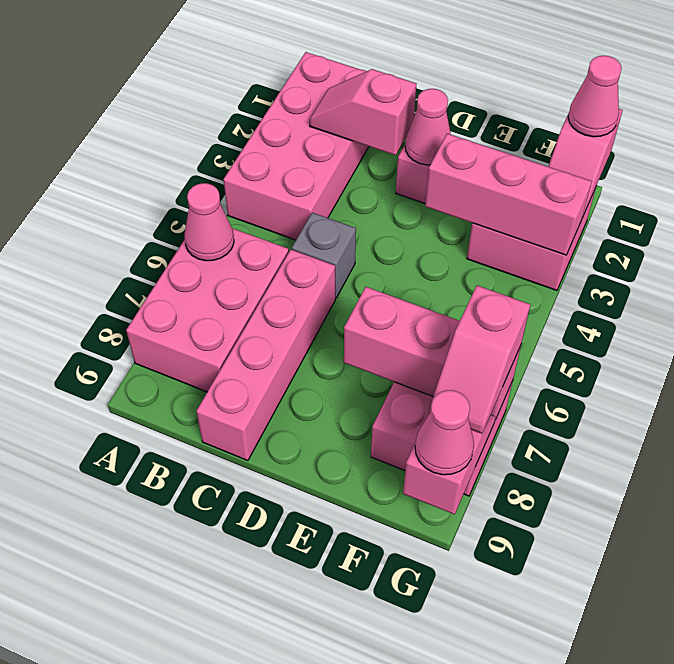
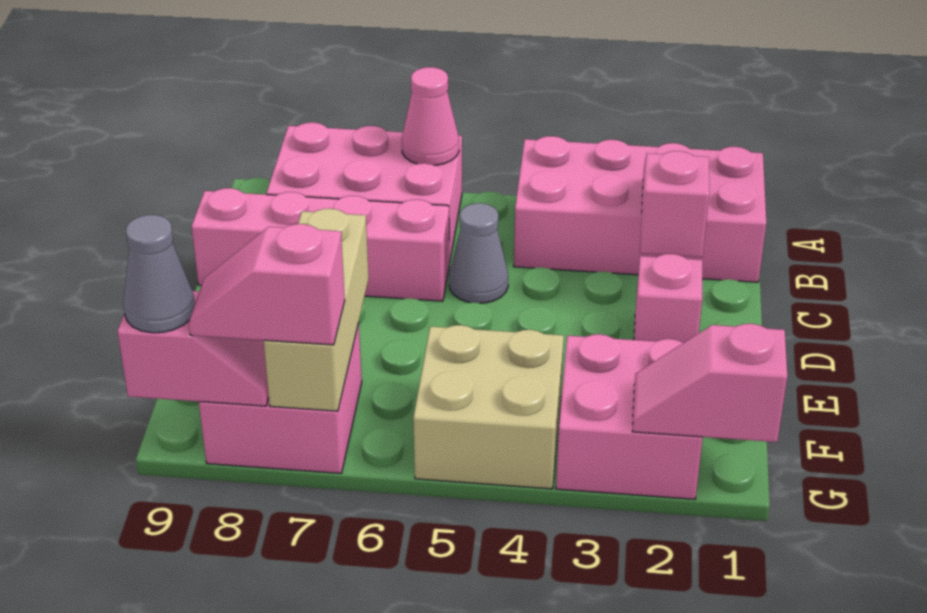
grey brick C5 level 1 -> grey cone C5 level 1
pink cone D2 level 2 -> none
pink brick E3:G3 level 2 -> none
pink brick E7:G7 level 2 -> tan brick E7:G7 level 2
none -> tan brick F4:G5 level 1
pink cone G1 level 3 -> none
pink cone G9 level 3 -> grey cone G9 level 3

